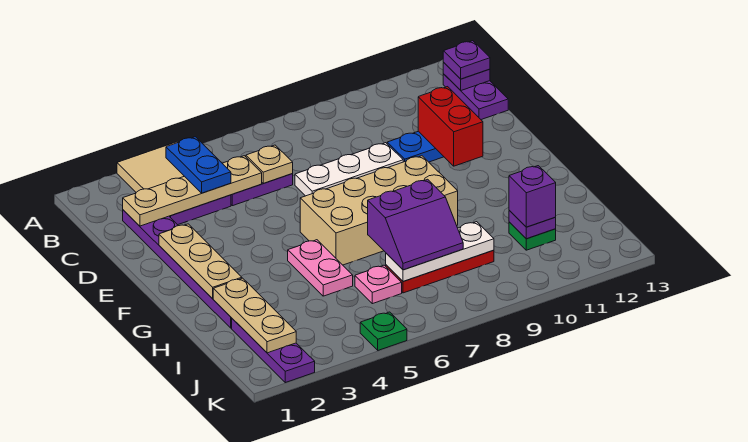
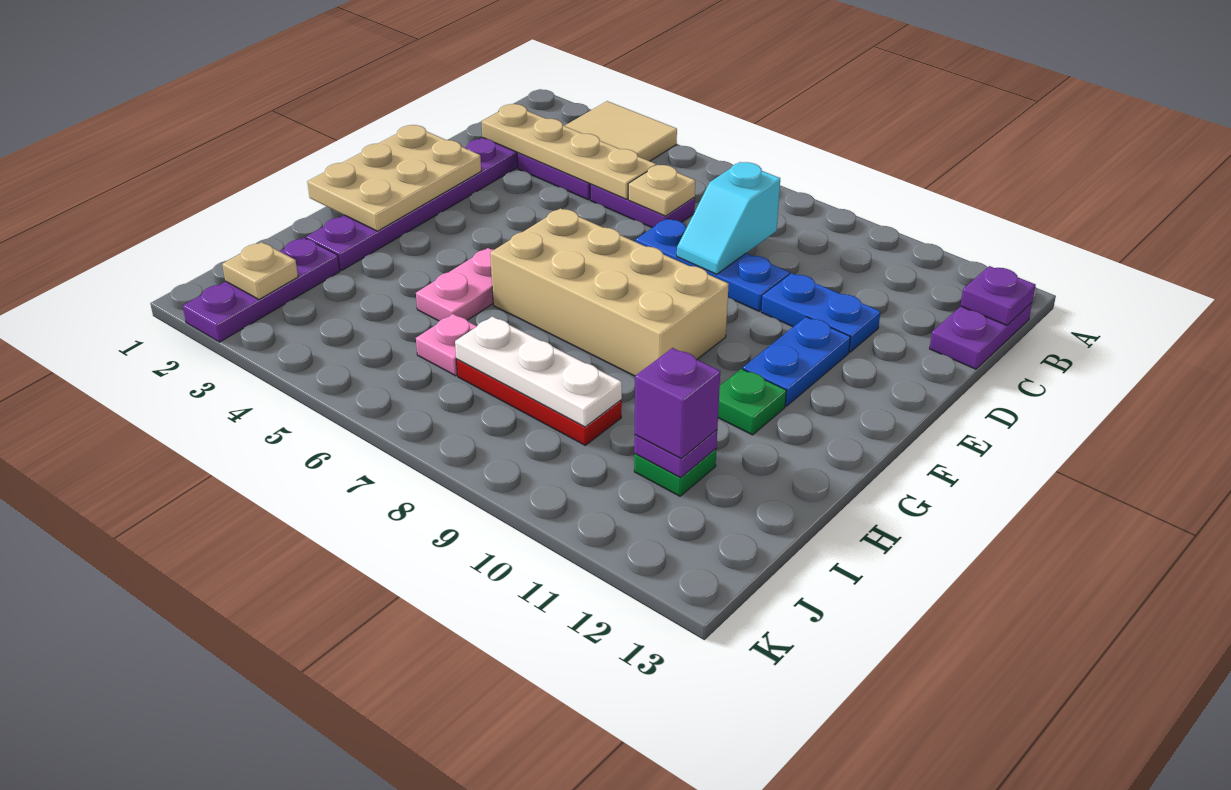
blue plate B4:C4 level 3 -> blue plate E11:F11 level 1
purple plate B13 level 3 -> none
none -> cyan slope C8:D8 level 2 top C
white plate D7:D9 level 1 -> blue plate D7:D9 level 1
red brick D11:E11 level 2 -> none
tan plate E2:G2 level 2 -> tan plate E1:G2 level 2
tan plate H2:J2 level 2 -> tan plate J2 level 2
purple slope H7:I8 level 3 top H -> none
green plate K5 level 1 -> green plate G11 level 1

